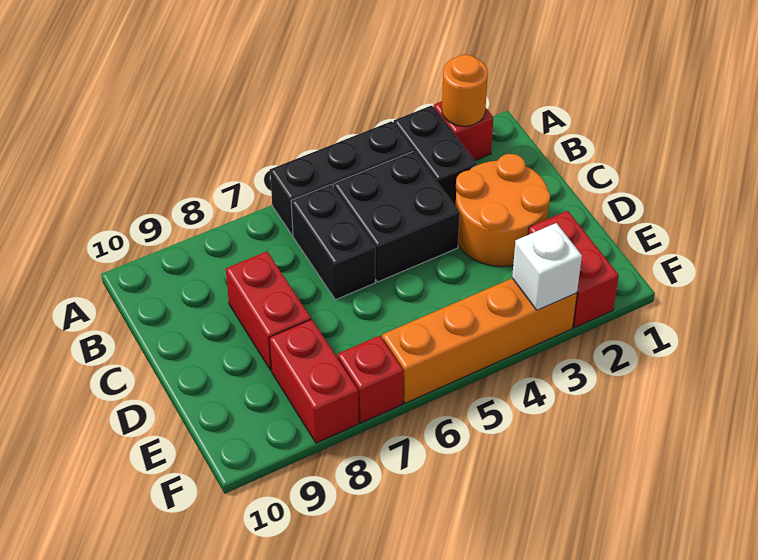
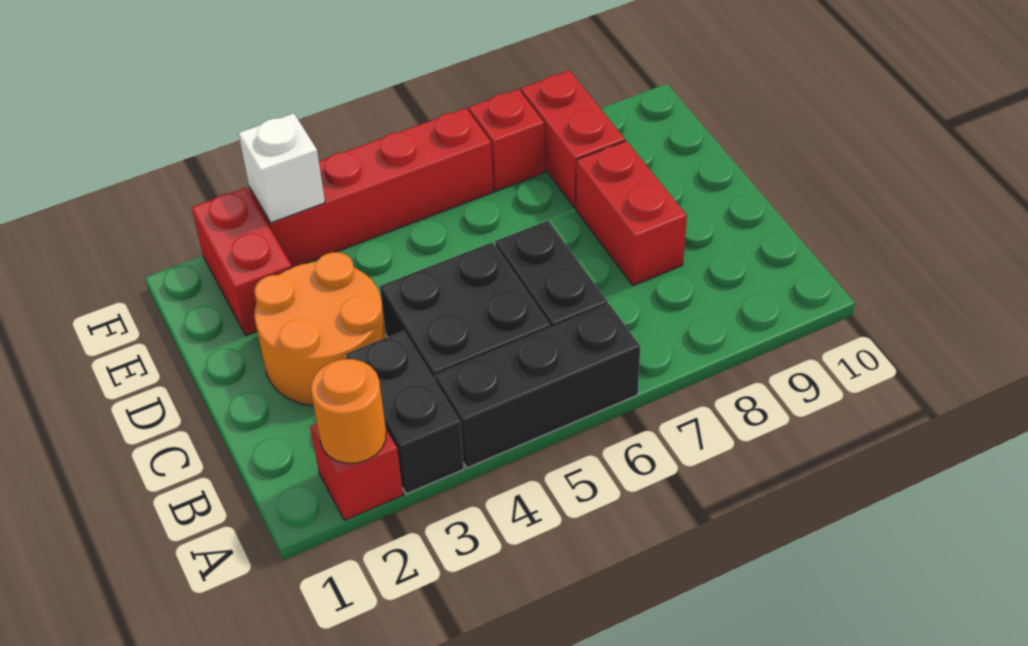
orange brick F3:F6 level 1 -> red brick F3:F6 level 1

